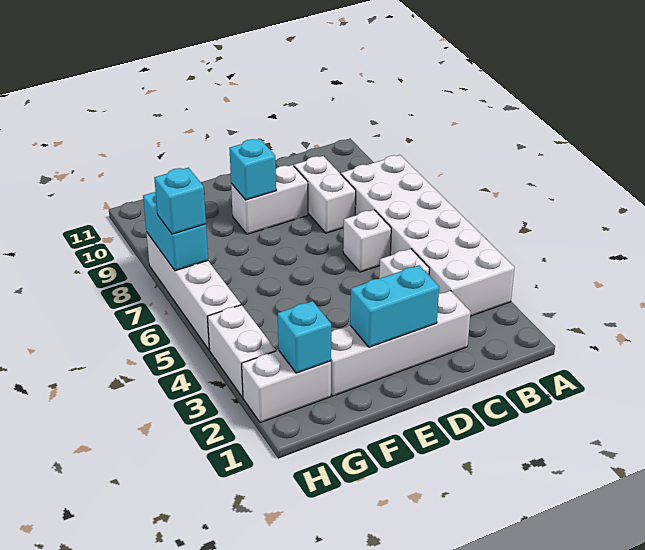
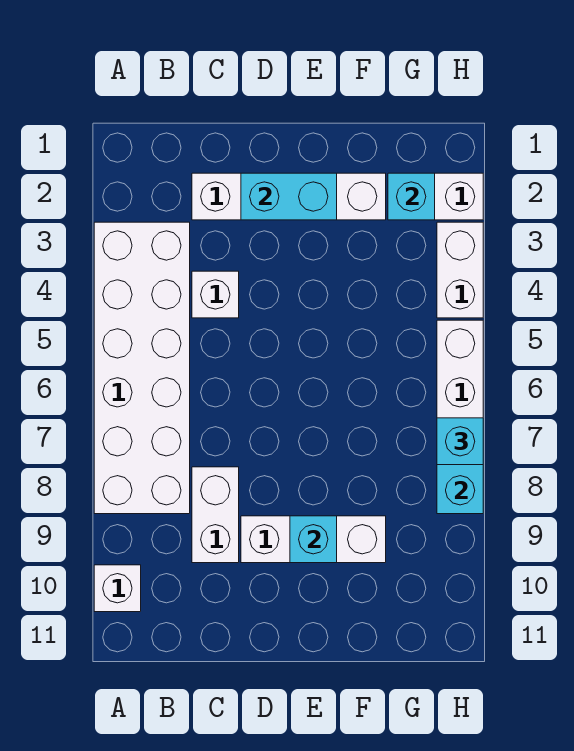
white brick C6 level 1 -> white brick A10 level 1
white brick D9:E9 level 1 -> white brick D9:F9 level 1

